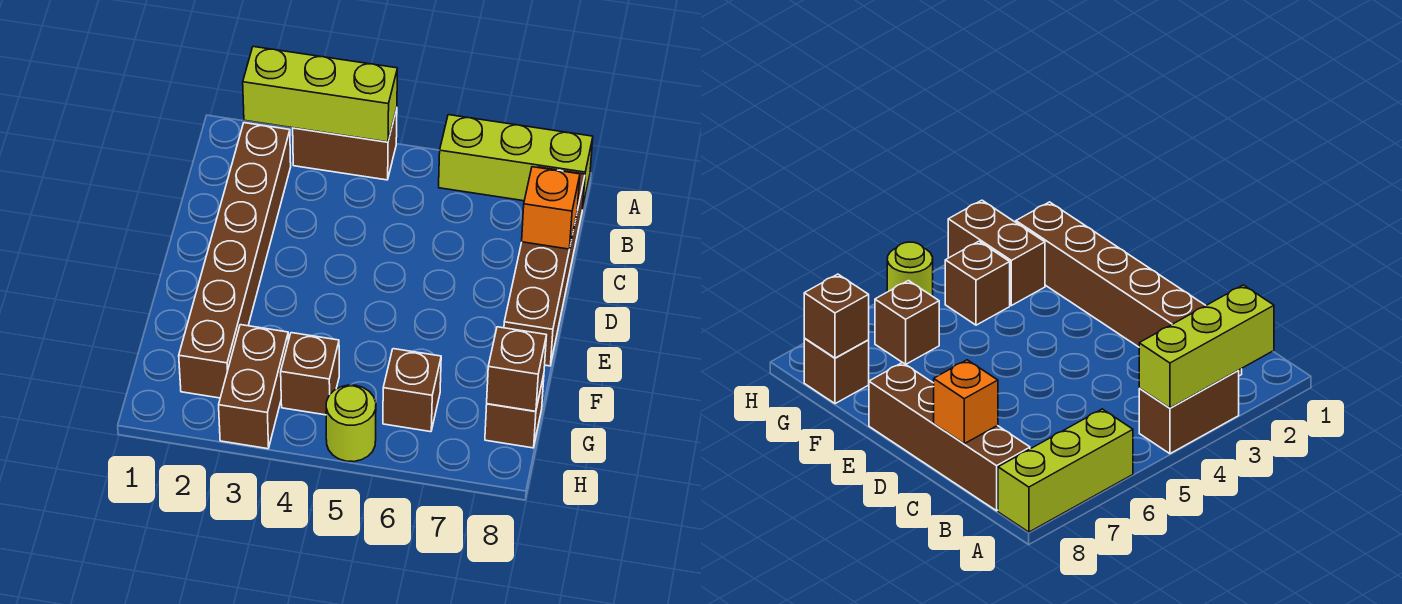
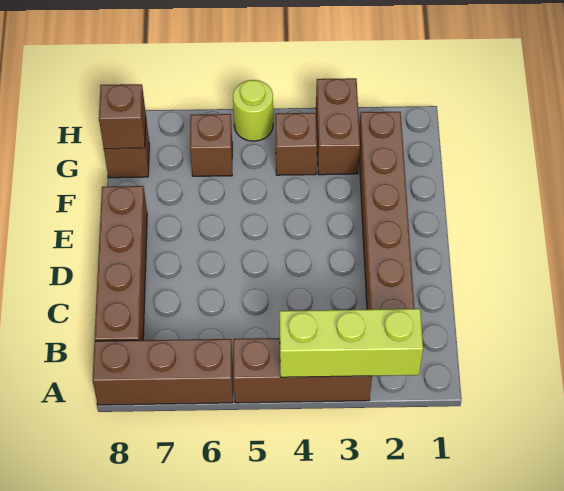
brown brick A3:A4 level 1 -> brown brick A3:A5 level 1
lime brick A6:A8 level 1 -> brown brick A6:A8 level 1
orange brick C8 level 2 -> none

